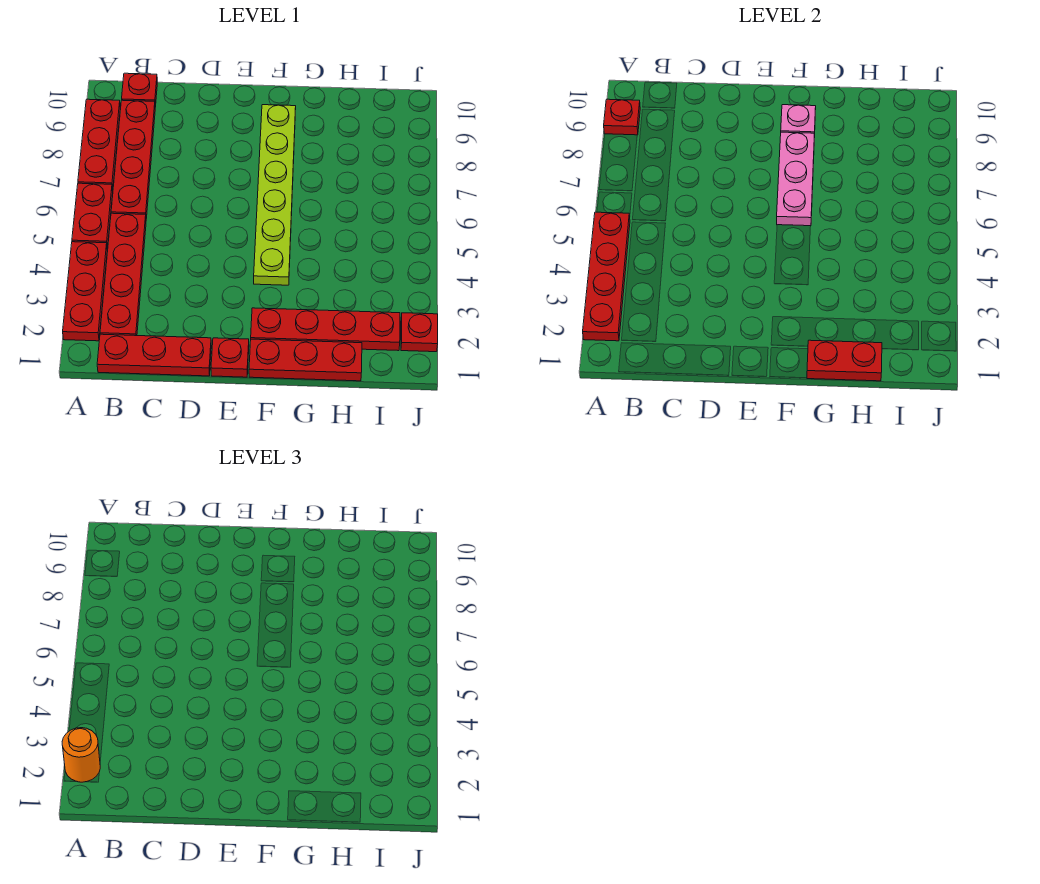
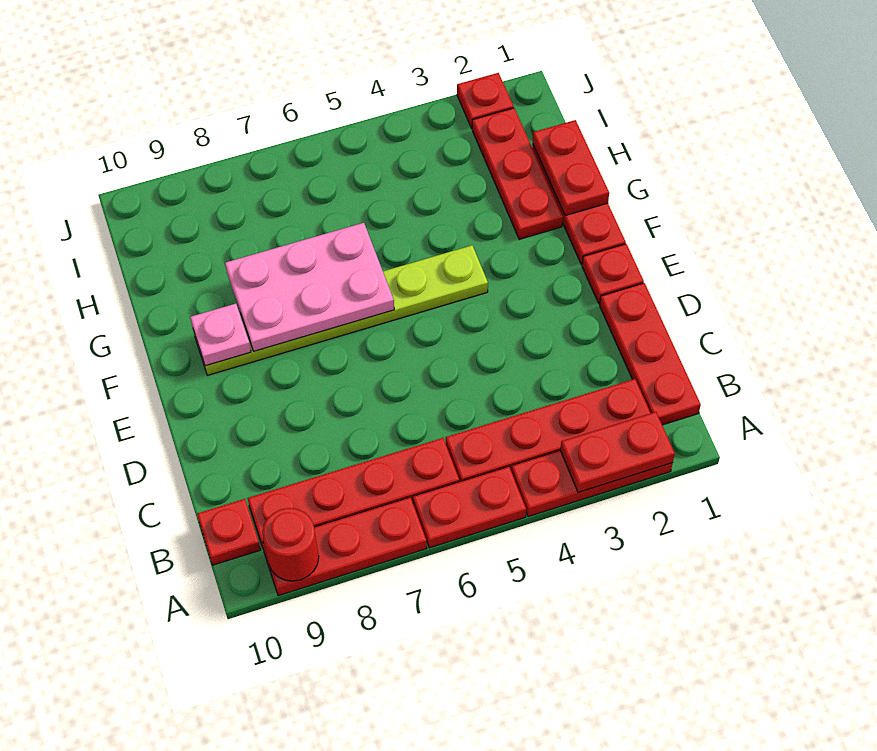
red plate A2:A5 level 2 -> red plate A2:A3 level 2
orange round brick A2 level 3 -> none
red plate A9 level 2 -> red round brick A9 level 2
red plate F2:I2 level 1 -> red plate G2:I2 level 1
pink plate F6:F8 level 2 -> pink plate F6:G8 level 2

